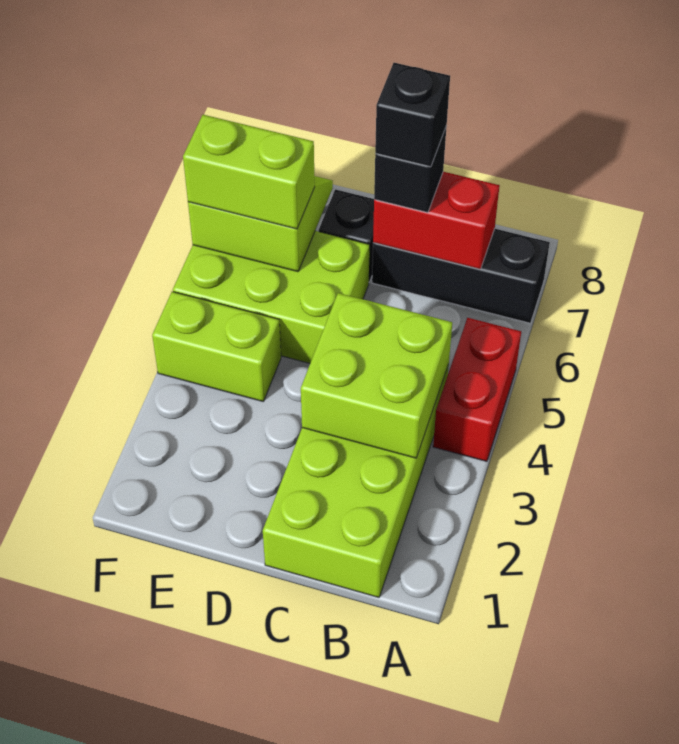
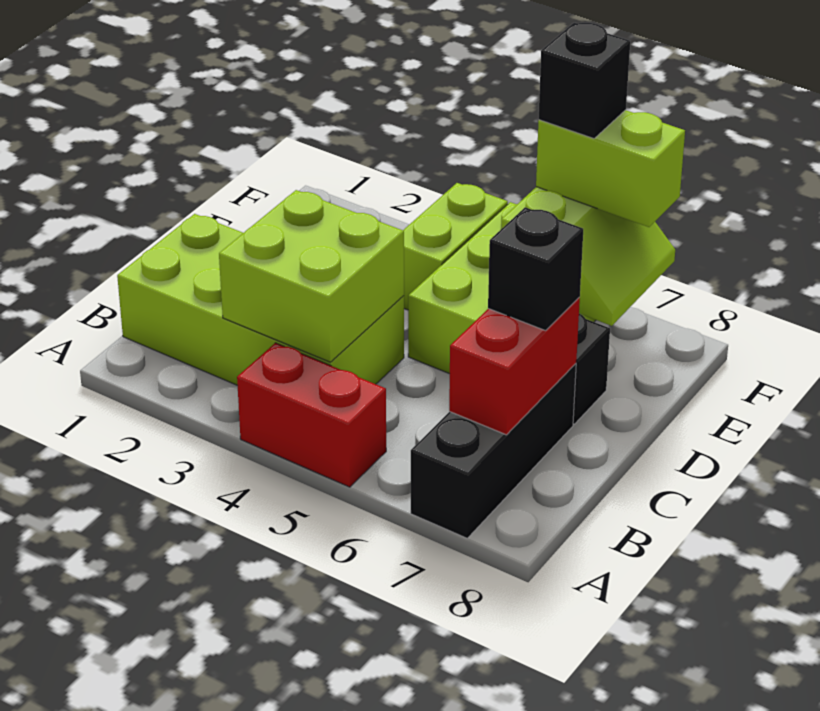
black brick C7 level 4 -> black brick F6 level 4
lime brick E6:F6 level 3 -> lime brick F6:F7 level 3

